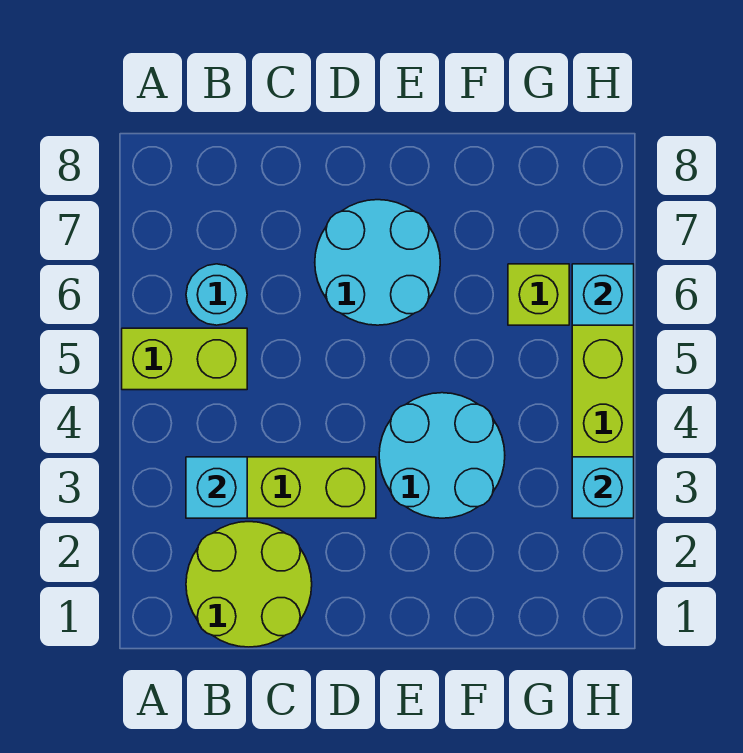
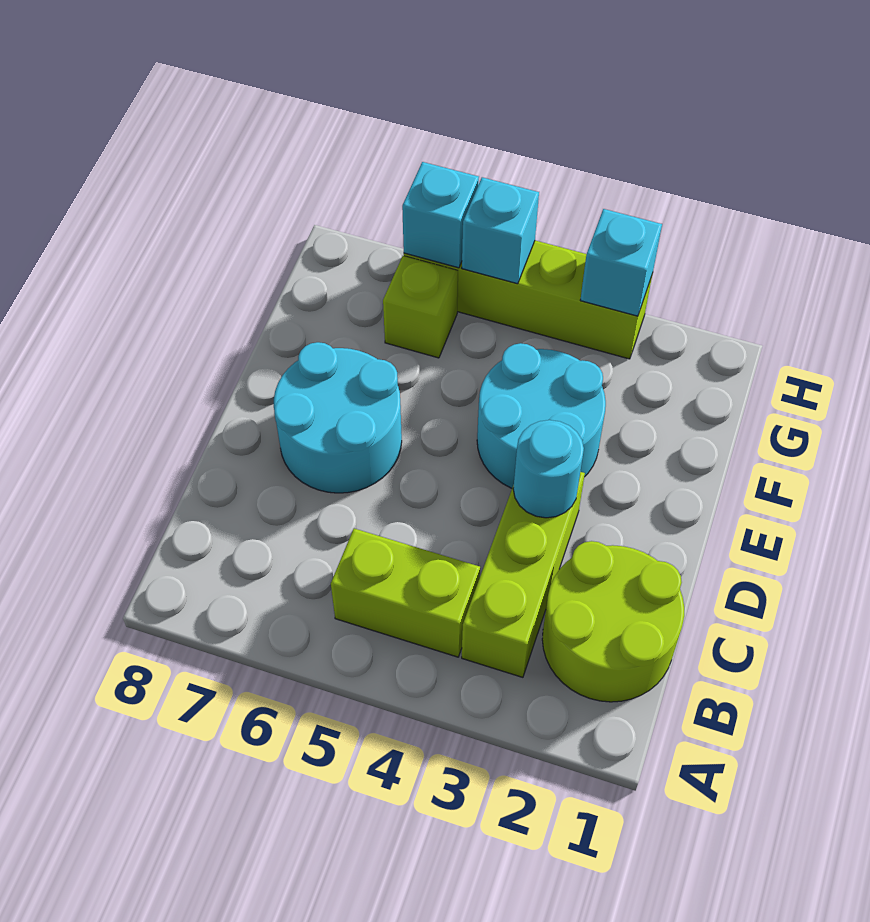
lime brick A5:B5 level 1 -> lime brick B4:B5 level 1
cyan brick B3 level 2 -> cyan brick H5 level 2
cyan round brick B6 level 1 -> cyan round brick D3 level 2

